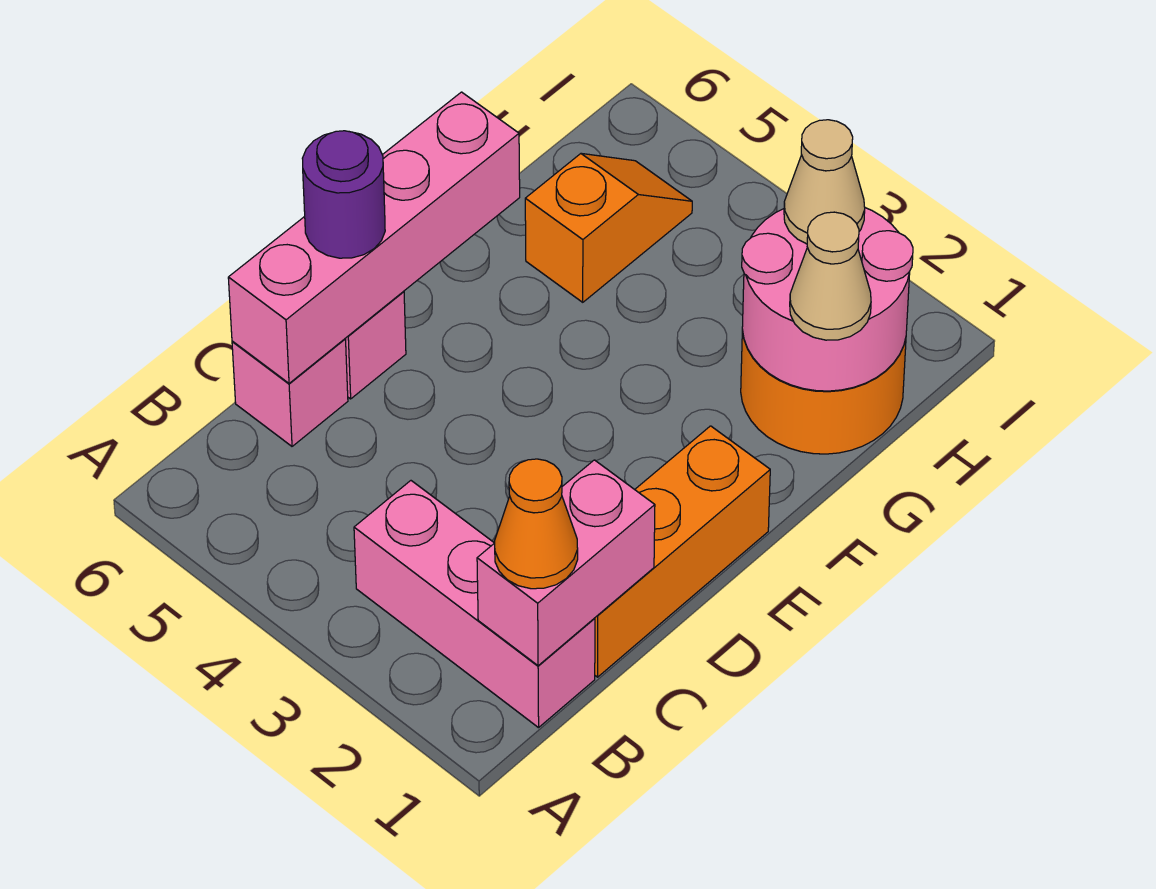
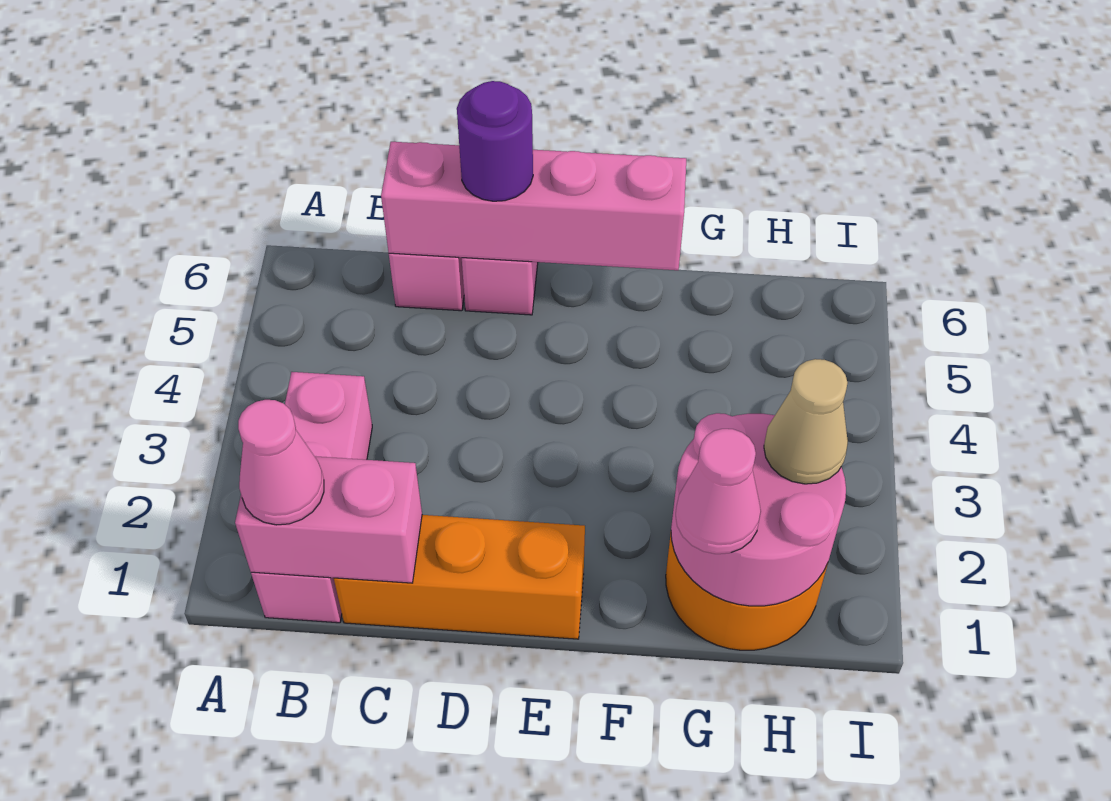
orange cone B1 level 3 -> pink cone B1 level 3
tan cone G1 level 3 -> pink cone G1 level 3
orange slope G5:H5 level 1 top G -> none

